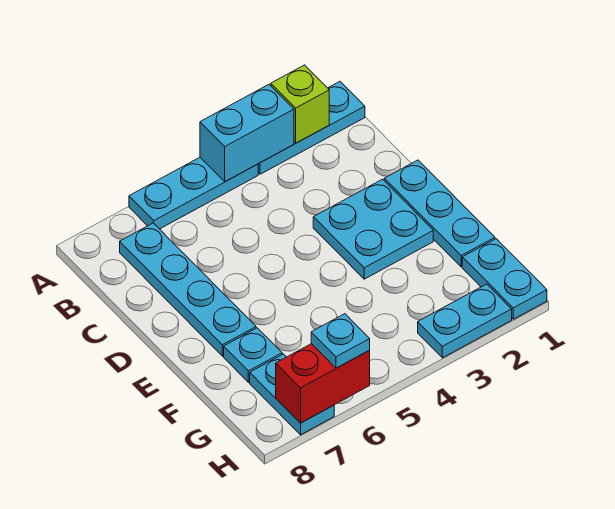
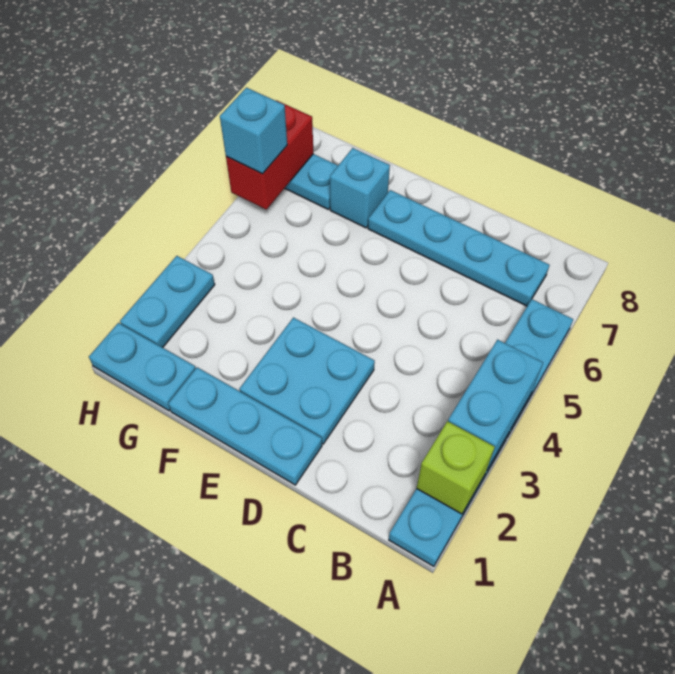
cyan plate F7 level 1 -> cyan brick F7 level 1
cyan plate H6 level 3 -> cyan brick H6 level 3

